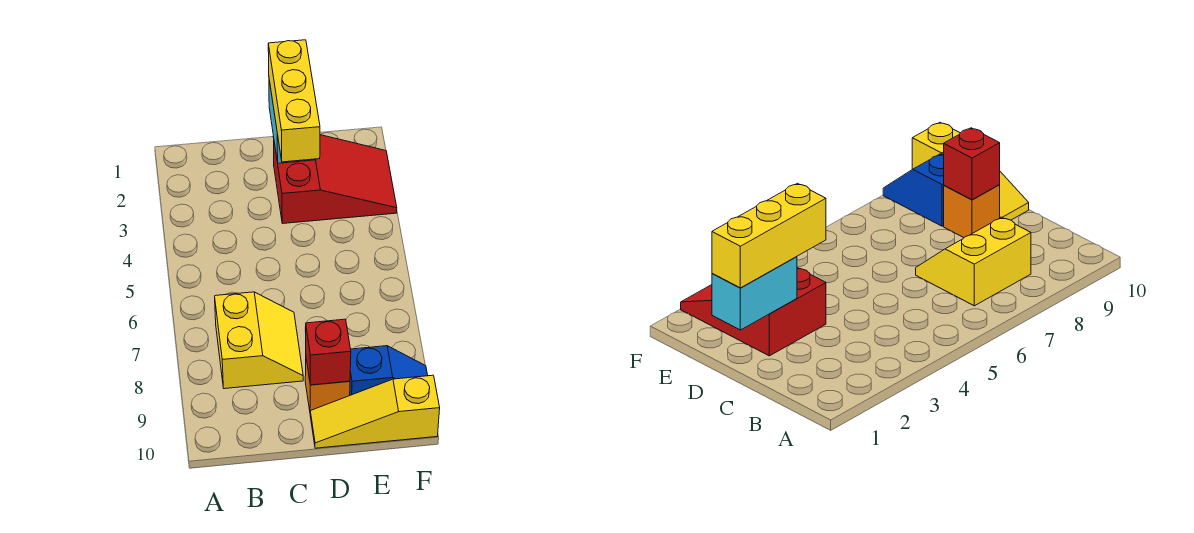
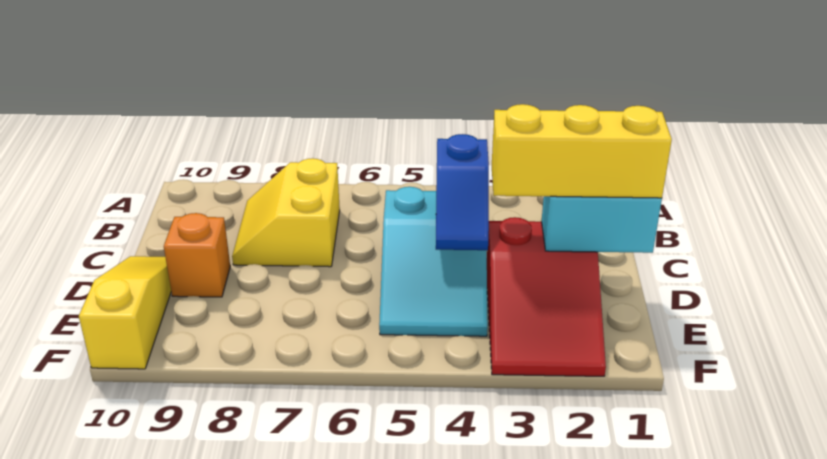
yellow slope B7:C8 level 1 top B -> yellow slope B7:C8 level 1 top 7
none -> cyan slope C4:E5 level 1 top C
red brick D9 level 2 -> none
blue slope E9:F9 level 1 top E -> blue slope C4:D4 level 2 top C

